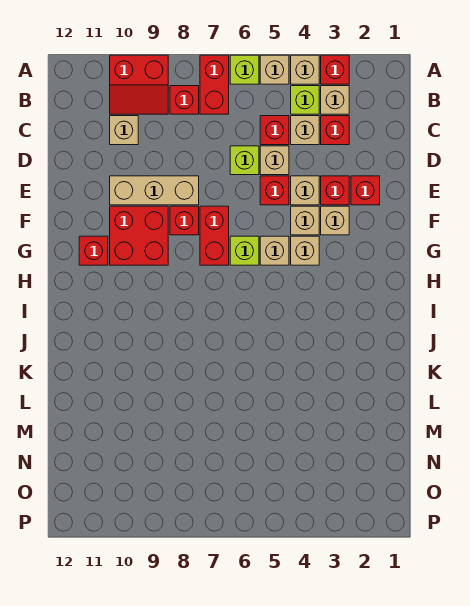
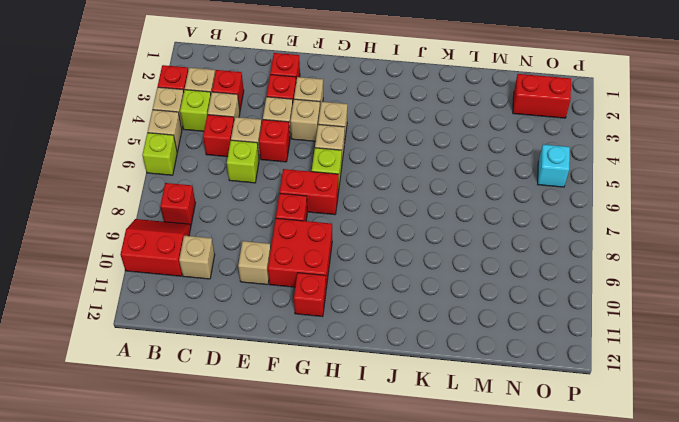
red brick A7:B7 level 1 -> red brick N2:O2 level 1
red slope A9:B10 level 1 top A -> red slope A9:B10 level 1 top 10
tan brick E8:E10 level 1 -> tan brick E10 level 1
none -> cyan brick O5 level 1

